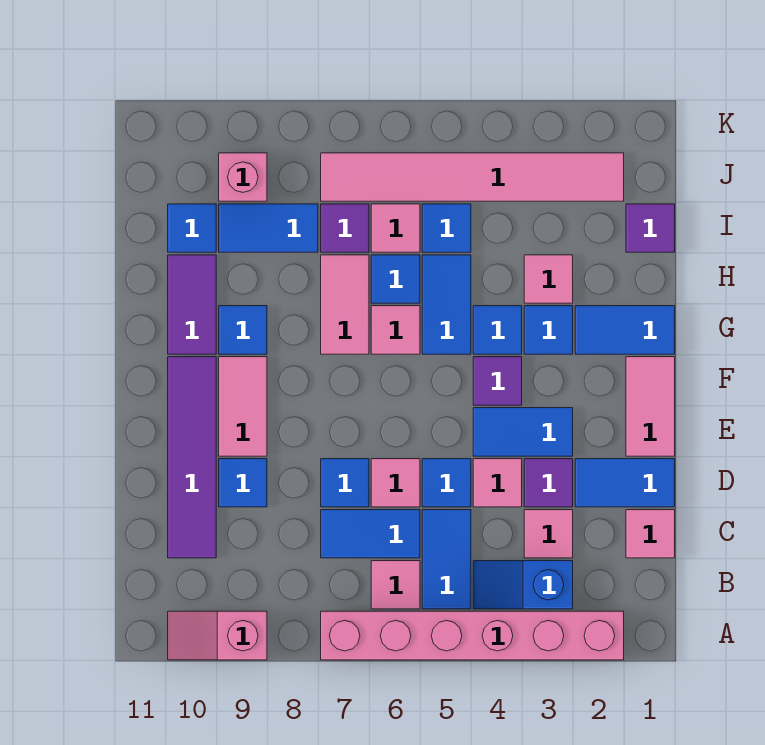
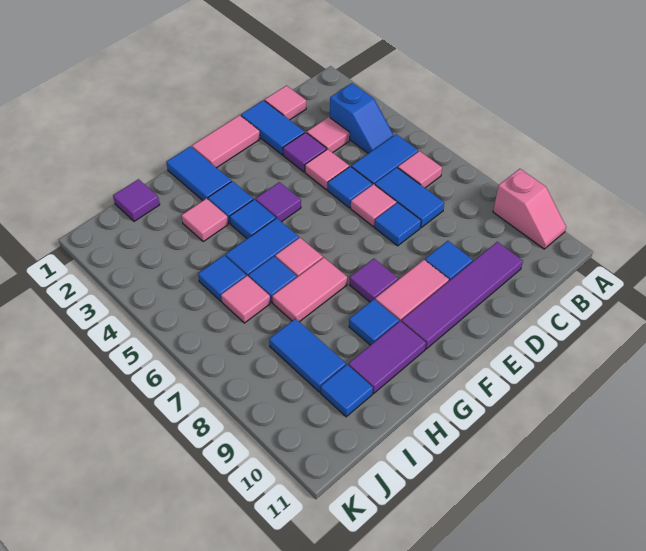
pink brick A2:A7 level 1 -> none
blue tile E3:E4 level 1 -> none
purple tile I7 level 1 -> purple tile F8 level 1
pink tile J2:J7 level 1 -> none
pink brick J9 level 1 -> none

